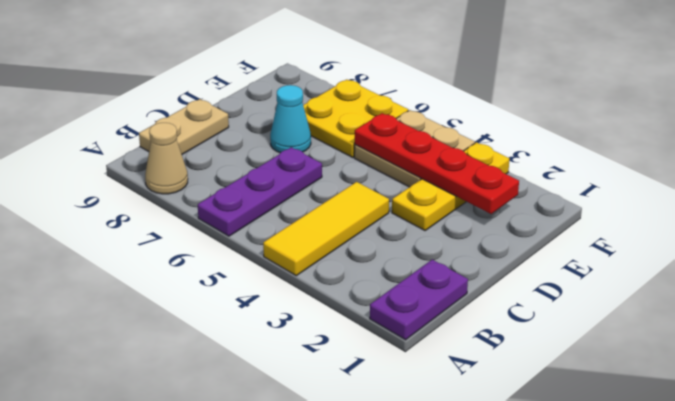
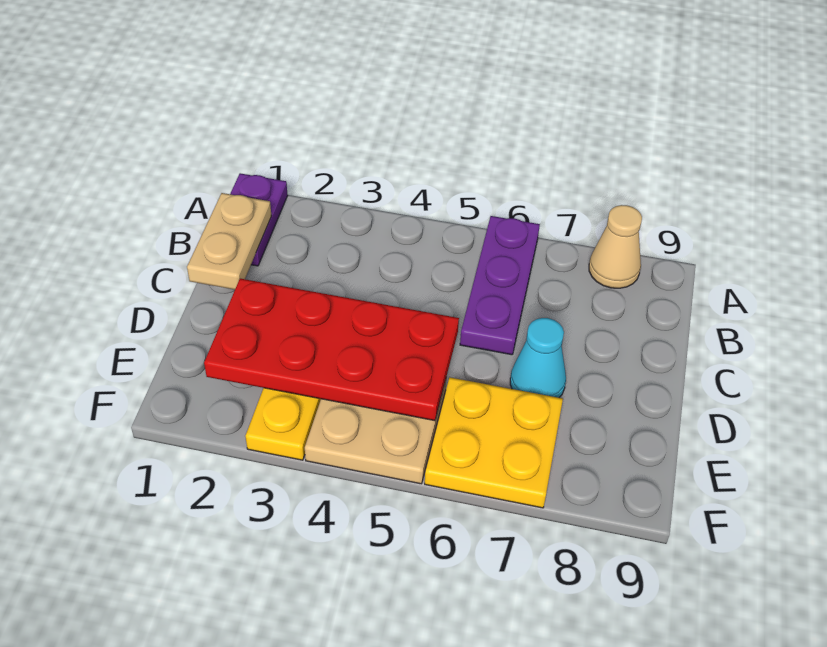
yellow tile A4:C4 level 1 -> none
tan plate B9:C9 level 1 -> tan plate B1:C1 level 2
red plate E2:E5 level 2 -> red plate D2:E5 level 2

